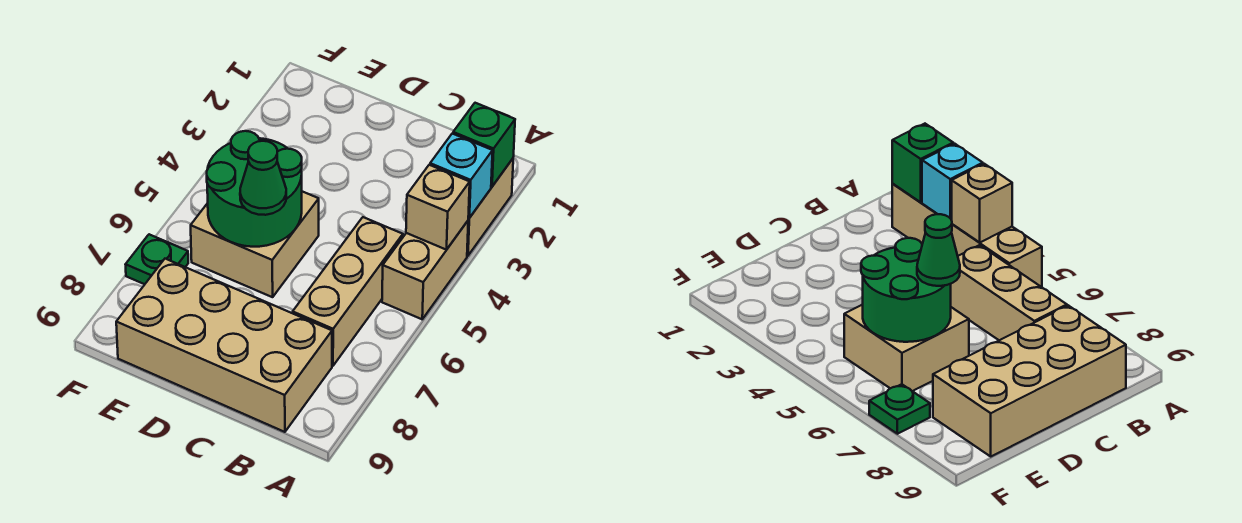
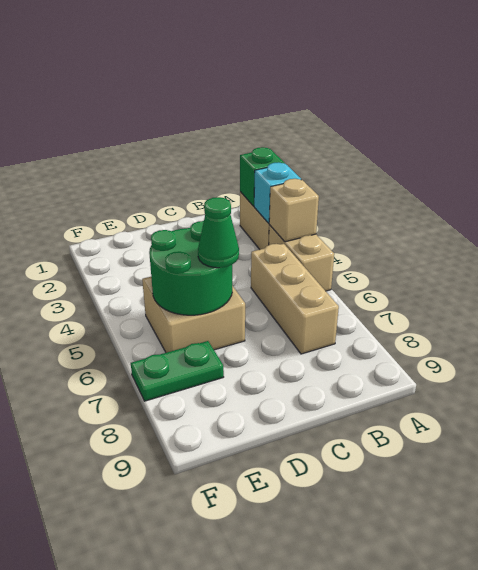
tan brick B8:E9 level 1 -> none
green plate F7 level 1 -> green plate E7:F7 level 1

